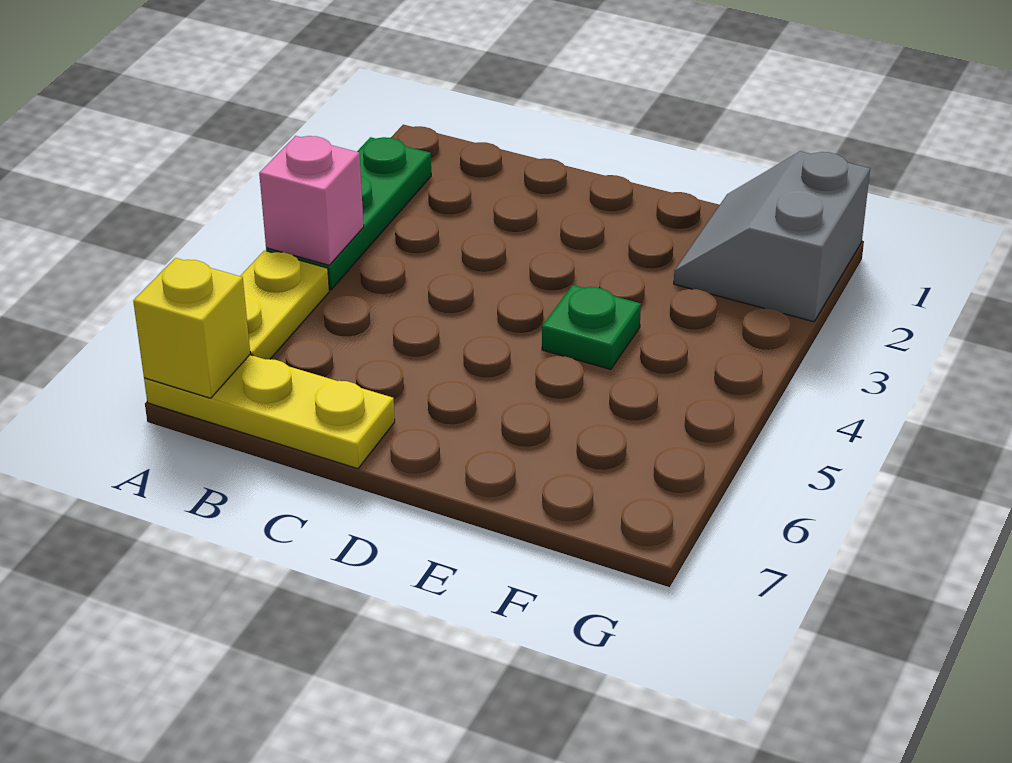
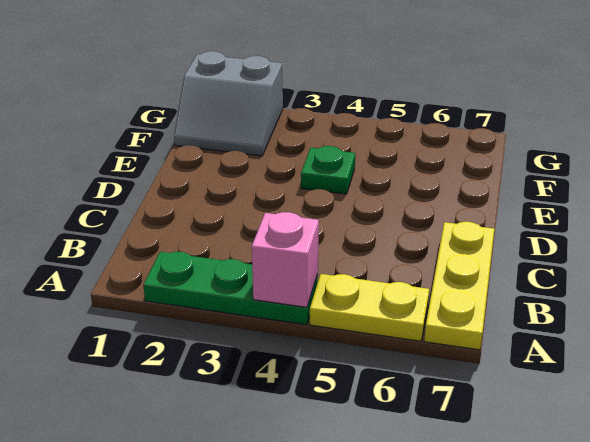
yellow brick A7 level 2 -> none

